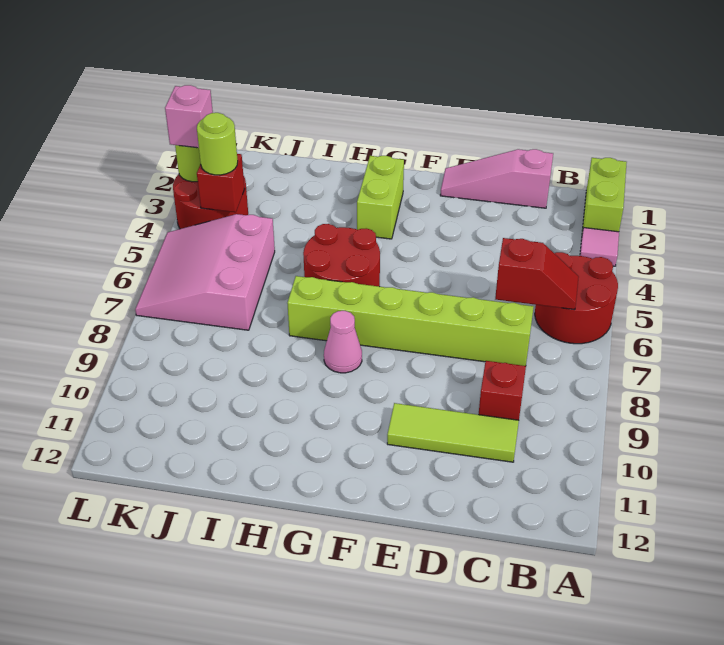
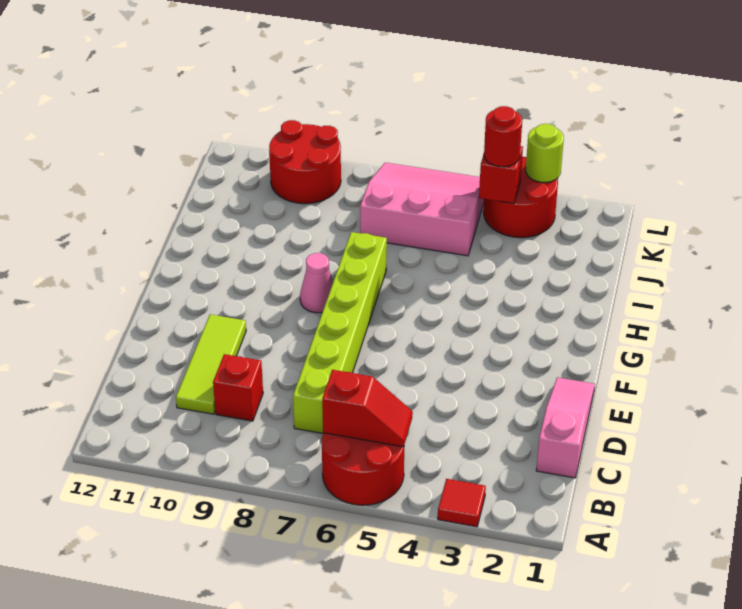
lime brick A1:A2 level 1 -> none
pink tile A3 level 1 -> red tile A3 level 1
red slope B6:C6 level 2 top C -> red slope B5:B6 level 2 top 6
lime brick G2:G3 level 1 -> none
red round brick G5:H6 level 1 -> red round brick K9:L10 level 1
lime round brick K4 level 3 -> red round brick K4 level 3
pink brick L3 level 3 -> none

